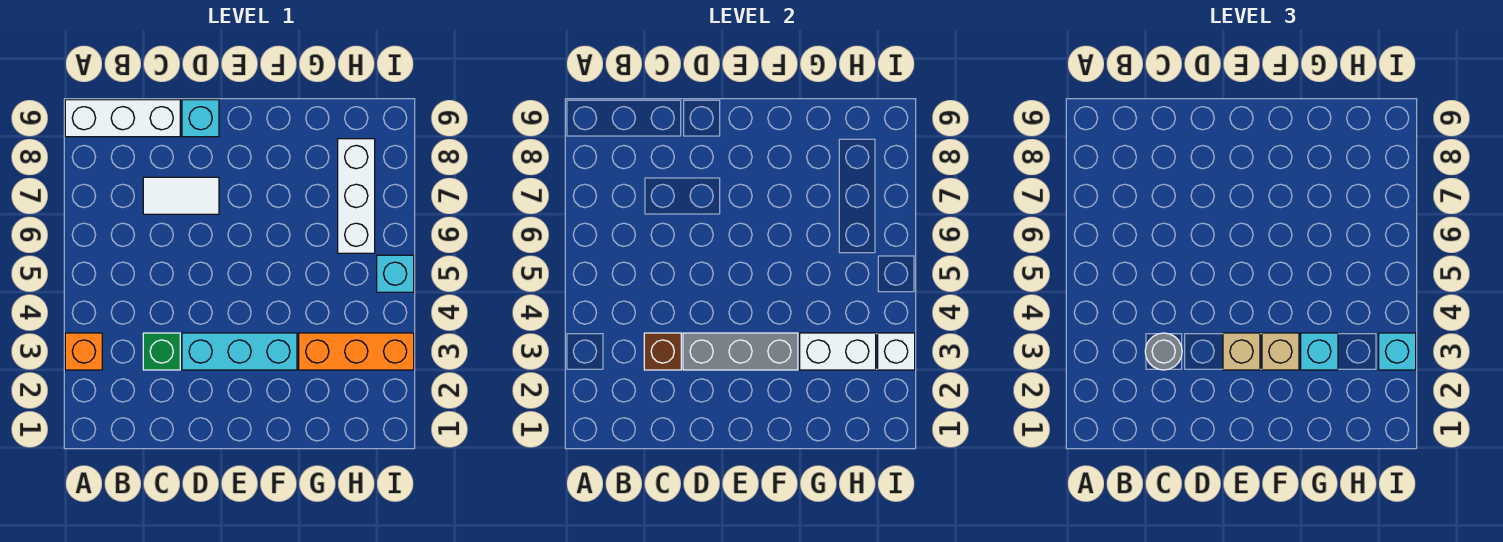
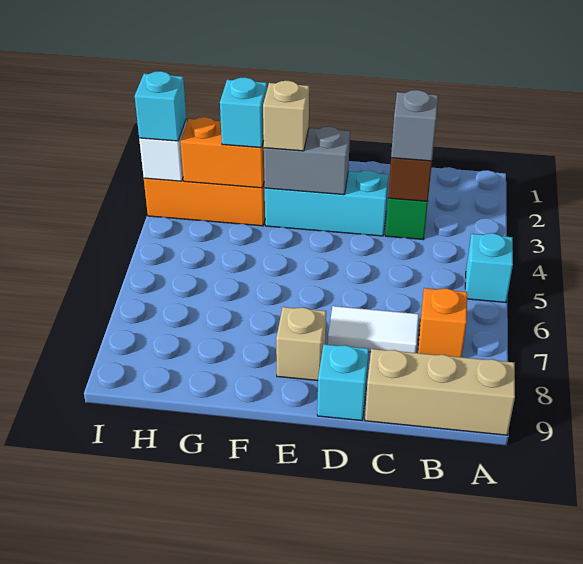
orange brick A3 level 1 -> orange brick B7 level 1
white brick A9:C9 level 1 -> tan brick A9:C9 level 1
grey round brick C3 level 3 -> grey brick C3 level 3
grey brick D3:F3 level 2 -> grey brick E3:F3 level 2
tan brick E3 level 3 -> tan brick E8 level 1
white brick G3:H3 level 2 -> orange brick G3:H3 level 2
white brick H6:H8 level 1 -> none
cyan brick I5 level 1 -> cyan brick A5 level 1

